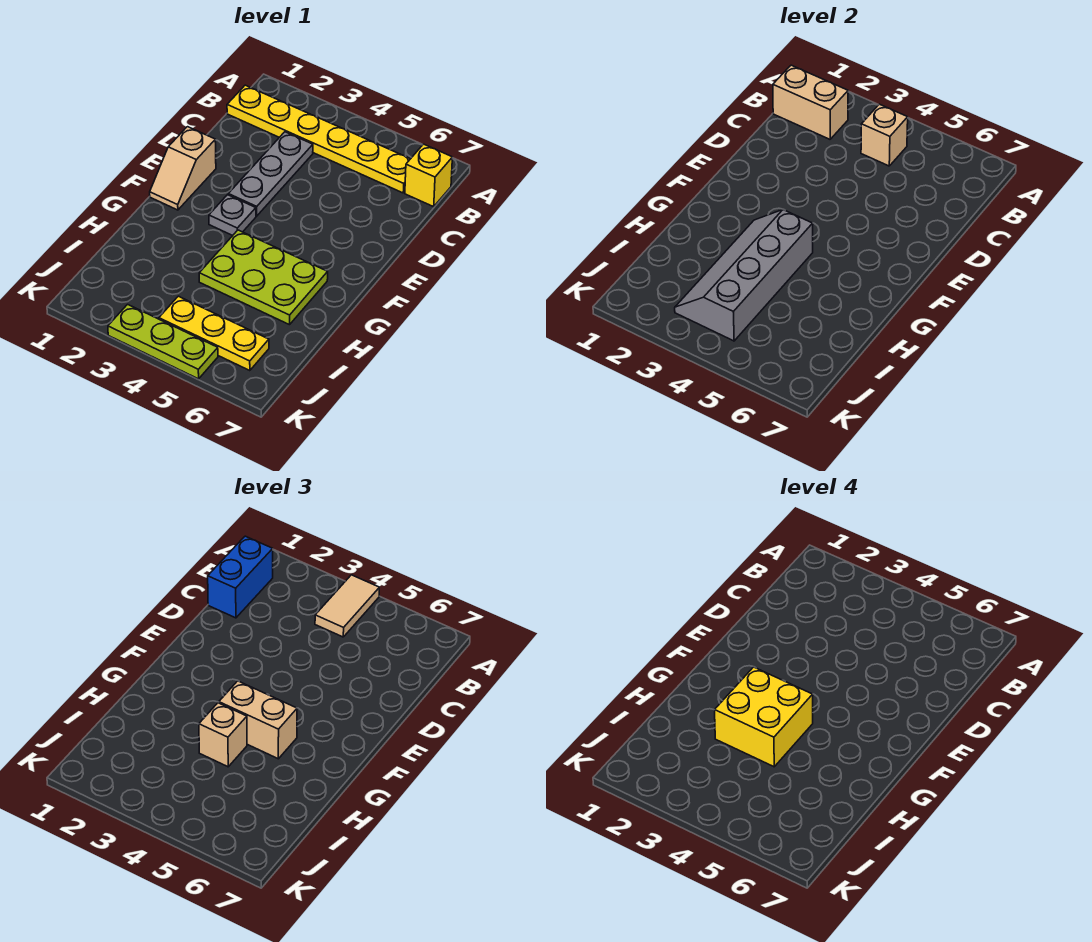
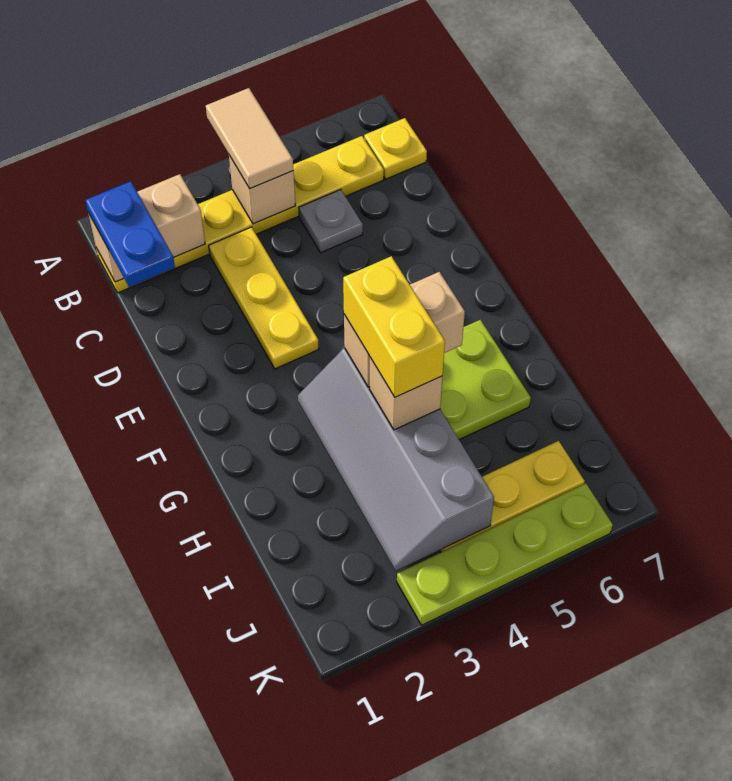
blue brick B1:C1 level 3 -> blue plate B1:C1 level 3
yellow brick B7 level 1 -> yellow plate B7 level 1
grey plate C3:E3 level 1 -> yellow plate C3:E3 level 1
tan slope E1:F1 level 1 top E -> none
grey plate F3 level 1 -> grey plate C5 level 1
yellow brick G3:H4 level 4 -> yellow brick G4:H4 level 4
lime plate K3:K5 level 1 -> lime plate K3:K6 level 1

